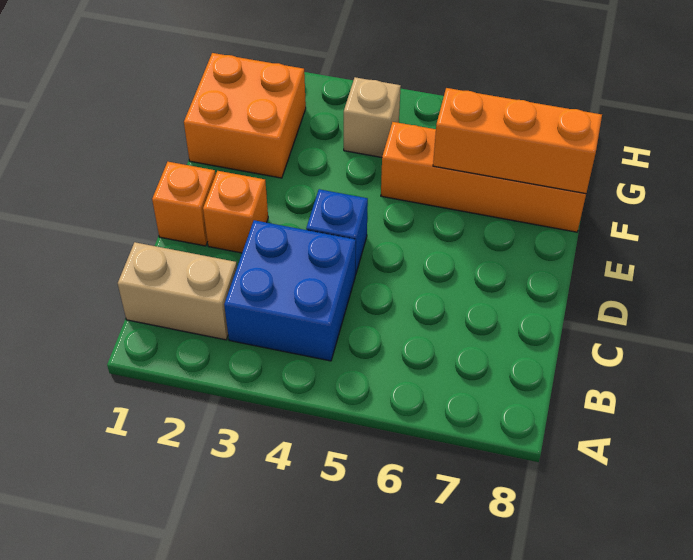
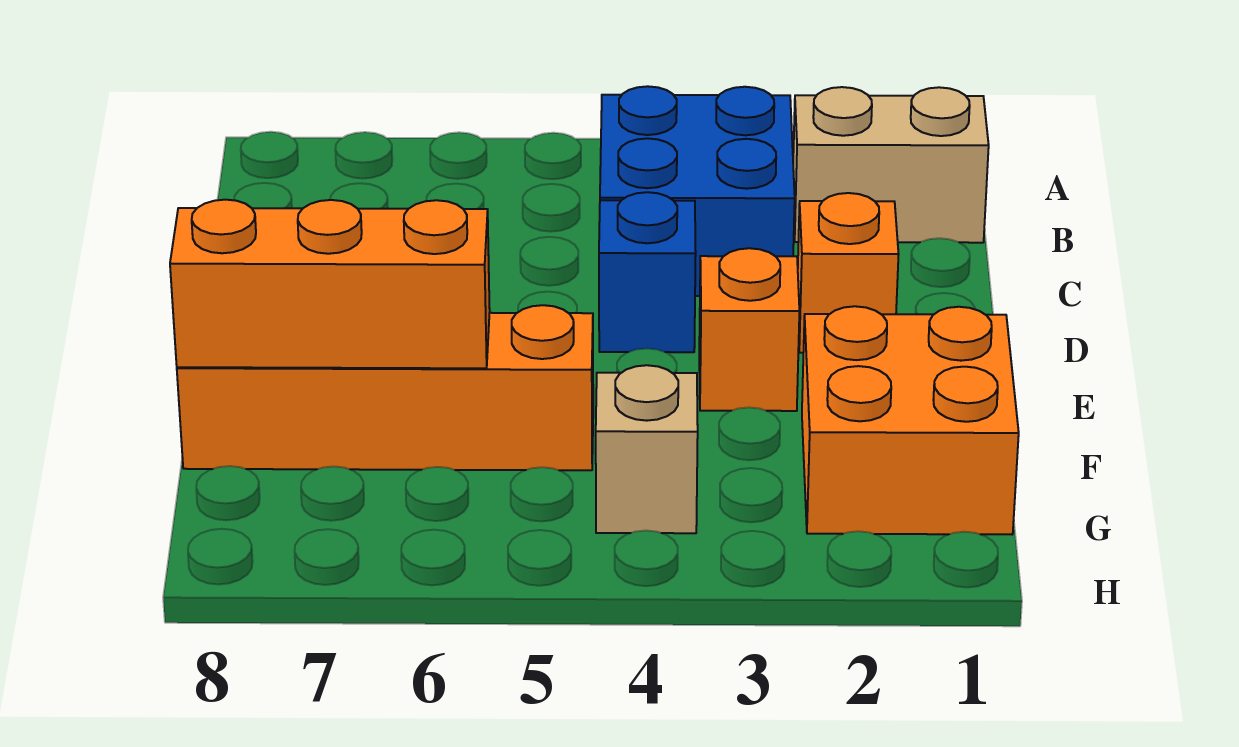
orange brick D1 level 1 -> orange brick E3 level 1

